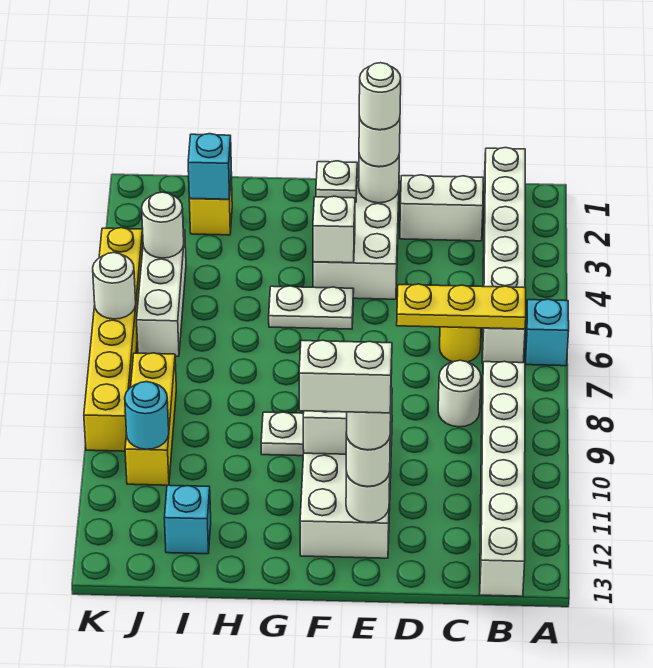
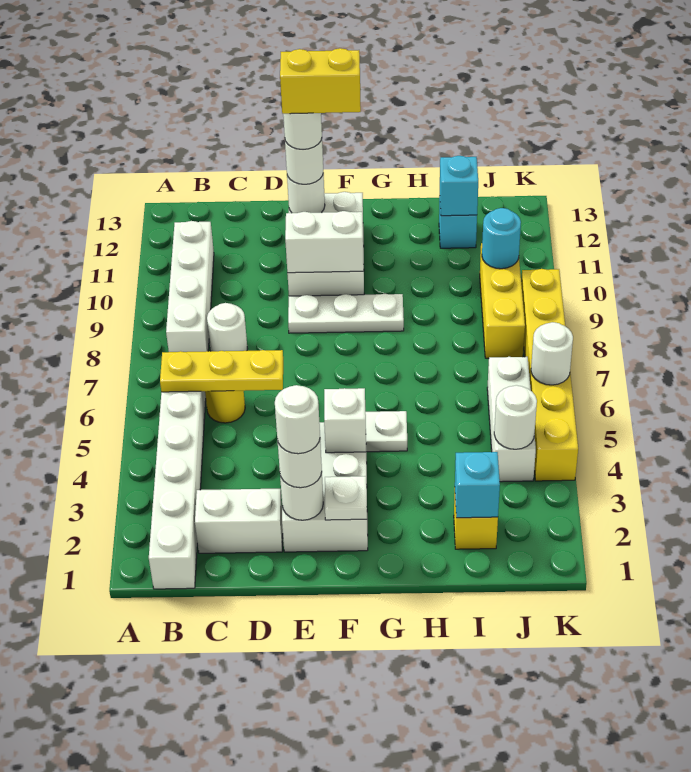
cyan brick A6 level 1 -> cyan brick I12 level 2
white brick B8:B13 level 1 -> white brick B8:B11 level 1
white brick E12:F12 level 5 -> yellow brick E12:F12 level 5

